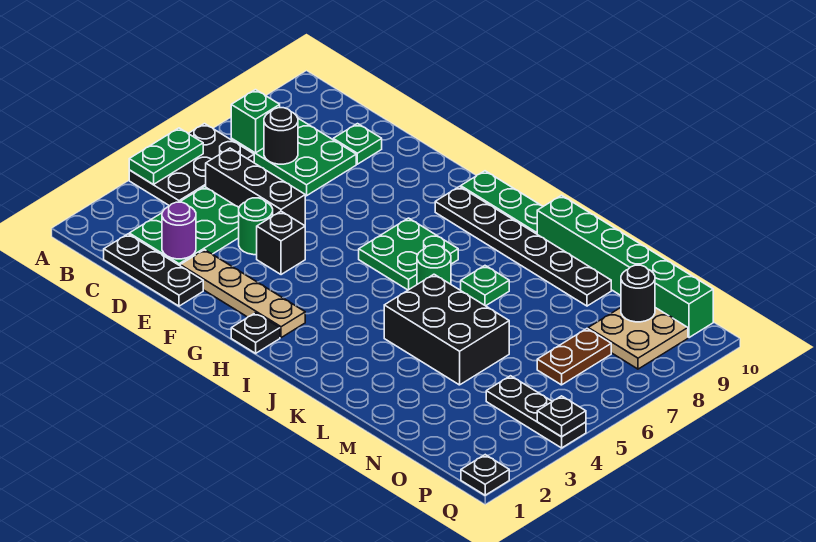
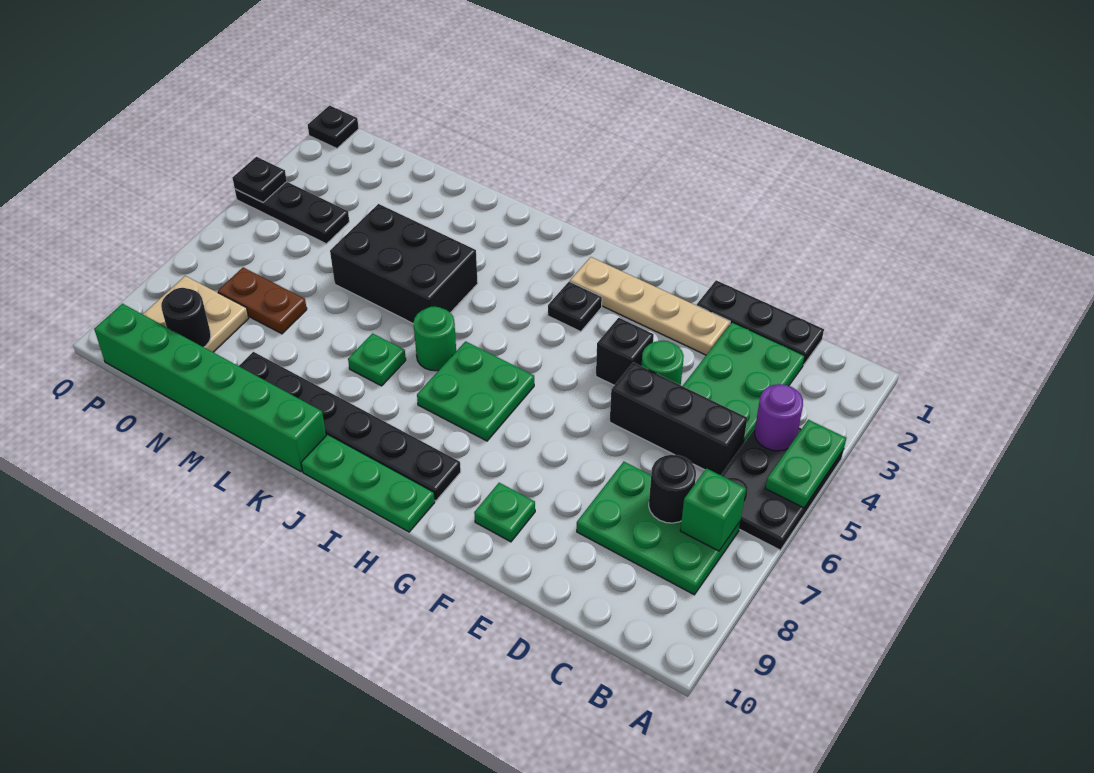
purple round brick D2 level 2 -> purple round brick B4 level 2
green plate D9 level 1 -> green plate F9 level 1
black plate H1 level 1 -> black plate H3 level 1
brown plate O6:O7 level 1 -> brown plate N7:O7 level 1

